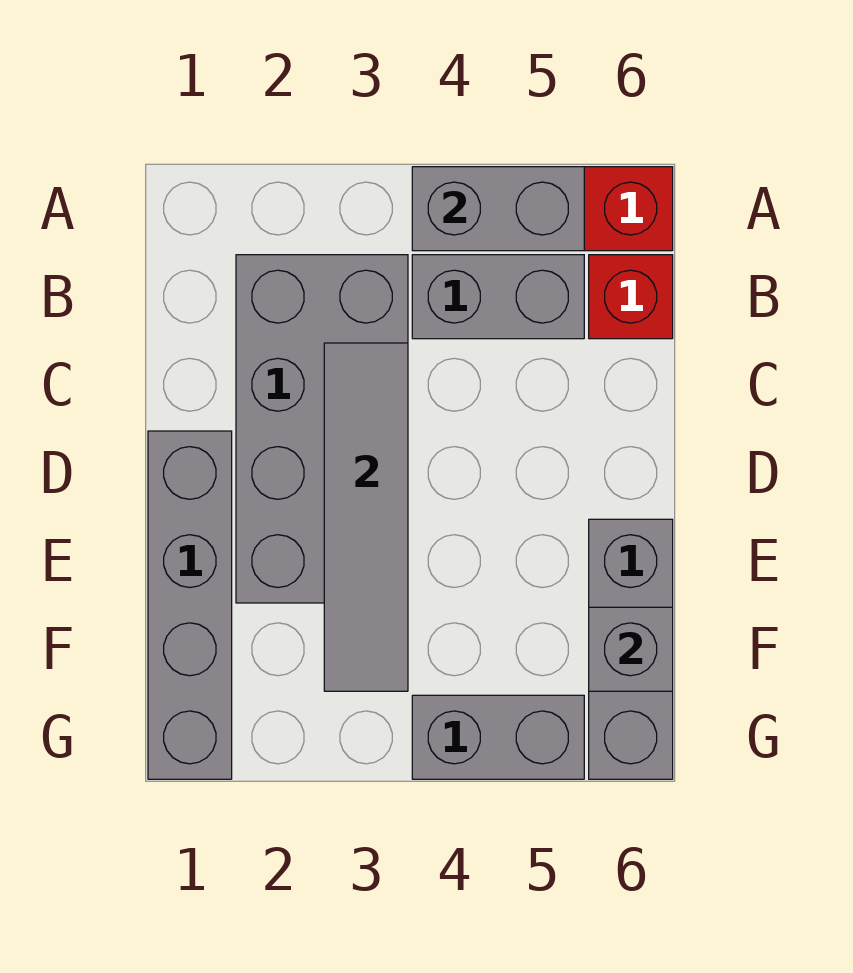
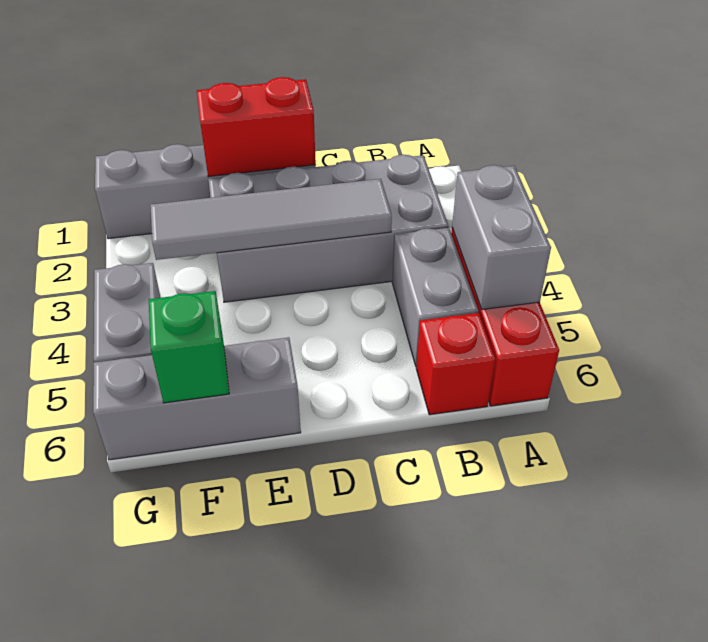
none -> red brick D1:E1 level 2
grey brick F6 level 2 -> green brick F6 level 2

